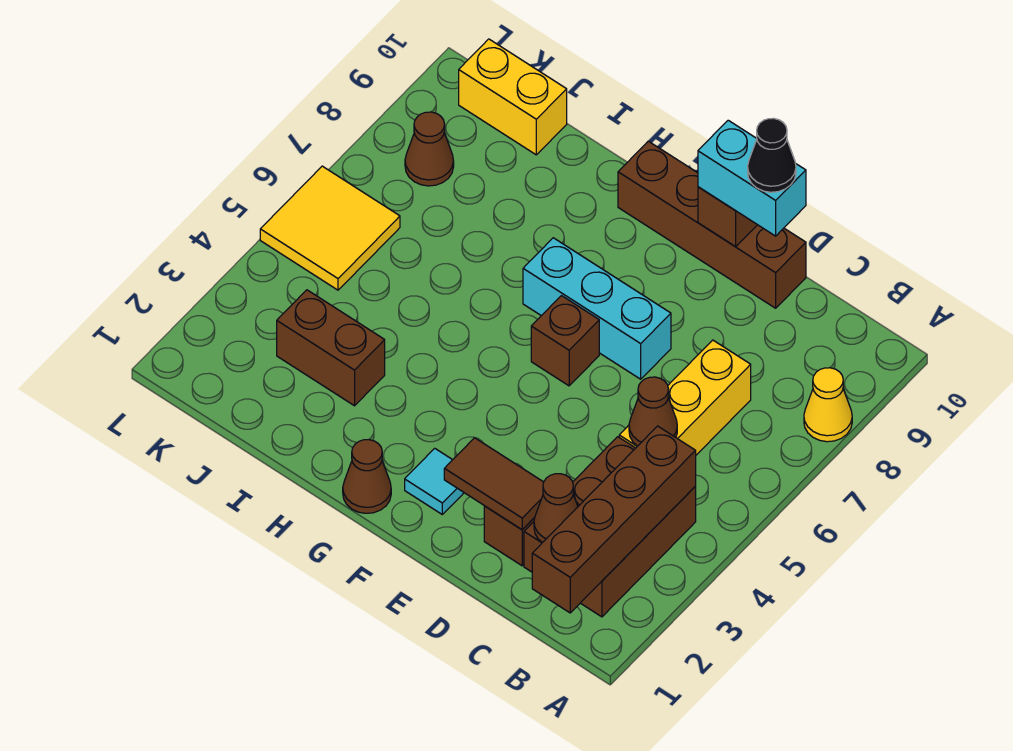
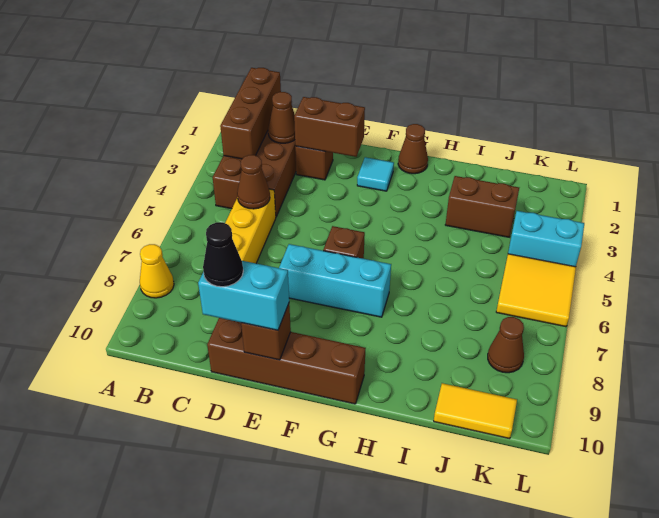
brown brick B1:B4 level 2 -> brown brick B1:B3 level 2
brown tile D2:E2 level 2 -> brown brick D2:E2 level 2
yellow brick J10:K10 level 1 -> yellow tile J10:K10 level 1
none -> cyan brick K4:L4 level 1

